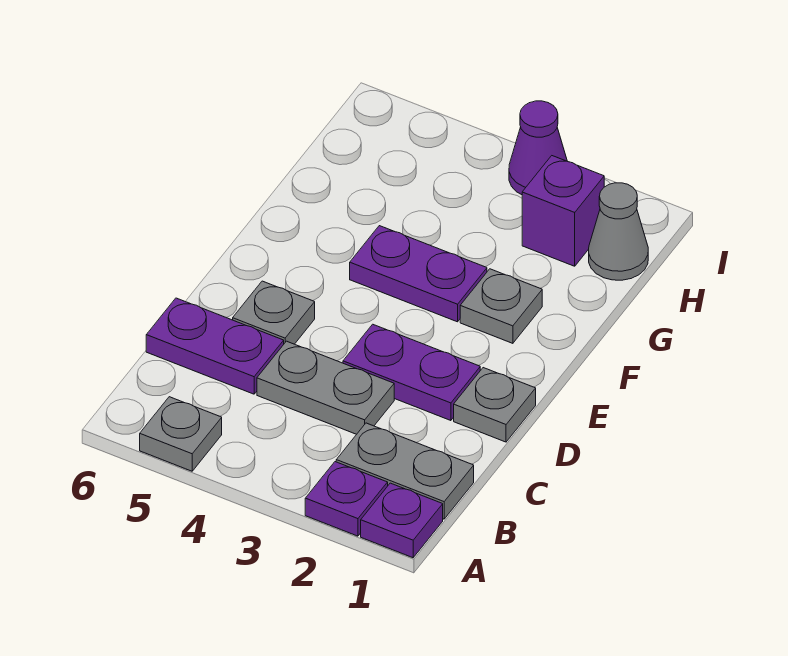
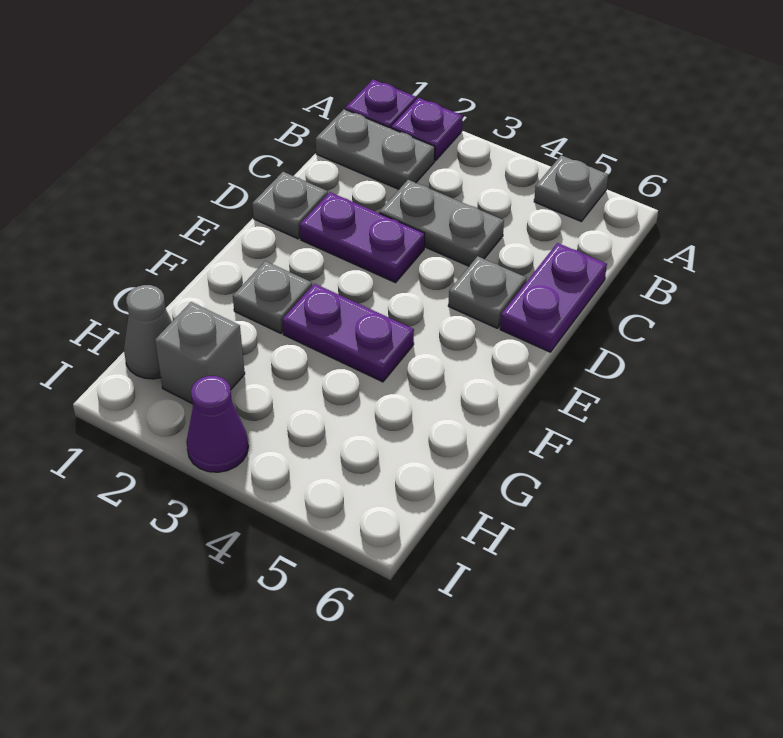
purple plate C5:C6 level 1 -> purple plate C6:D6 level 1
purple brick H2 level 1 -> grey brick H2 level 1

